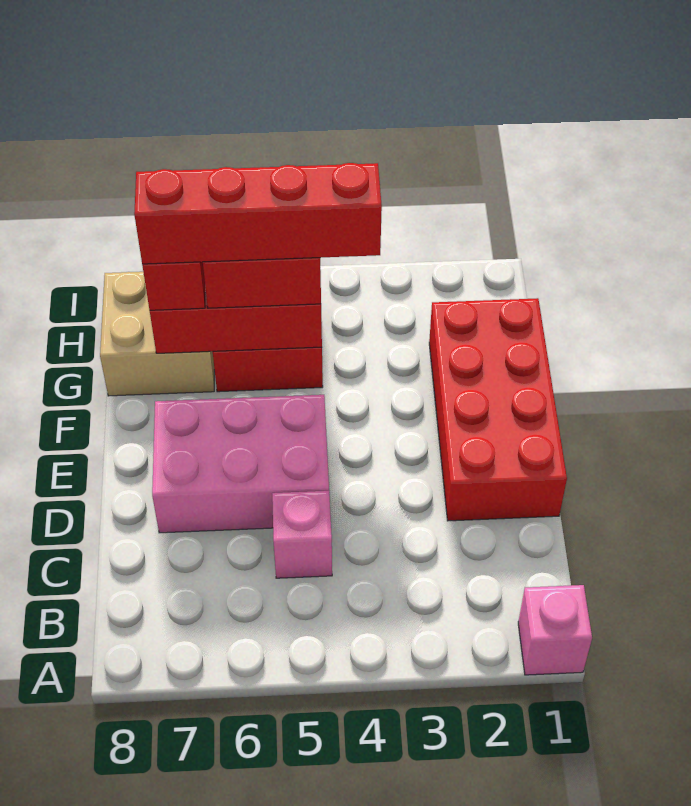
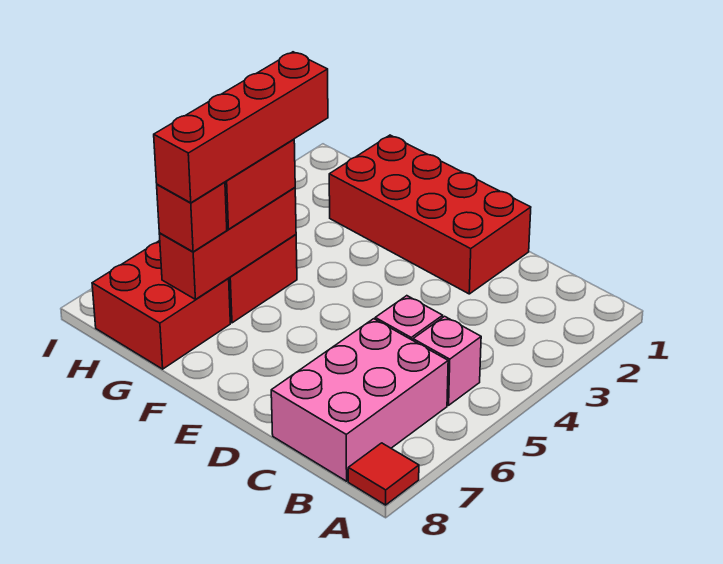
pink brick A1 level 1 -> pink brick B5 level 1
none -> red tile A8 level 1
pink brick D5:E7 level 1 -> pink brick B6:C8 level 1
tan brick G7:H8 level 1 -> red brick G7:H8 level 1

